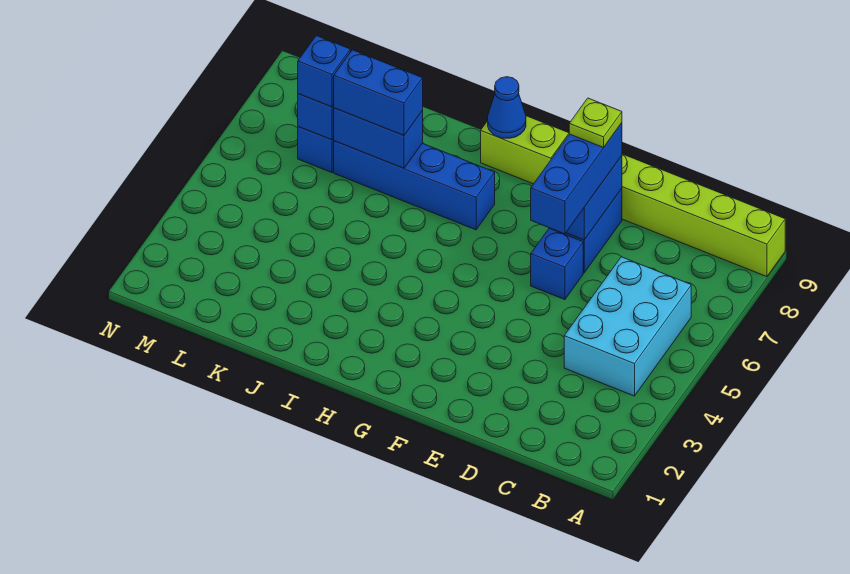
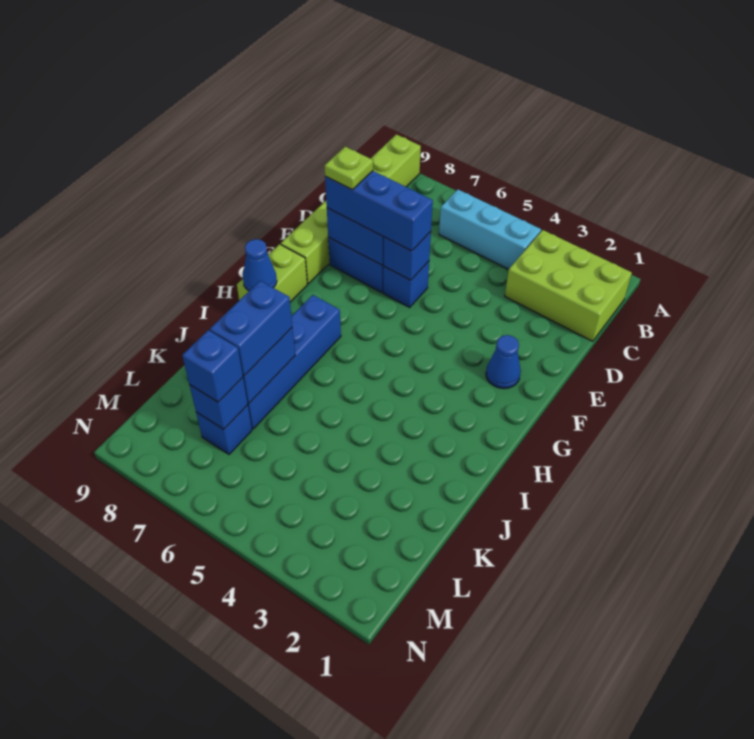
none -> lime brick B1:C3 level 1
cyan brick B4:C6 level 1 -> cyan brick B4:B6 level 1
none -> blue brick E6 level 2
none -> blue cone F2 level 1

